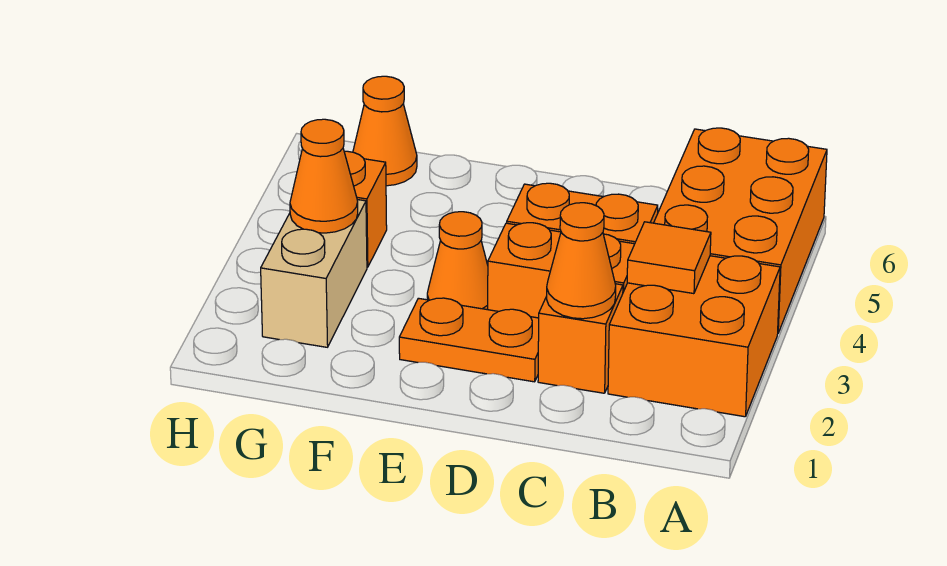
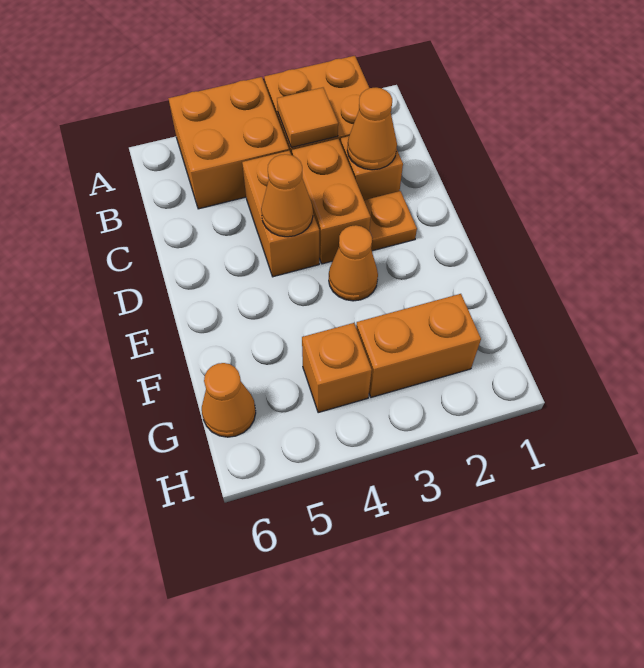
orange brick A4:B6 level 1 -> orange brick A4:B5 level 1
orange plate D2:E2 level 1 -> orange plate D2 level 1
tan brick G2:G3 level 1 -> orange brick G2:G3 level 1
orange cone G3 level 2 -> orange cone D4 level 2

